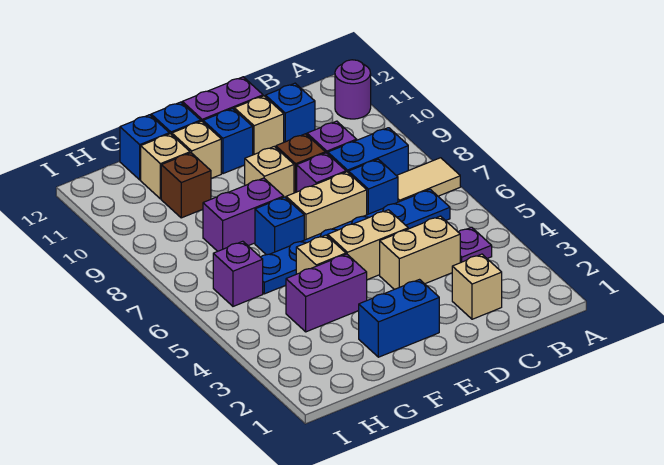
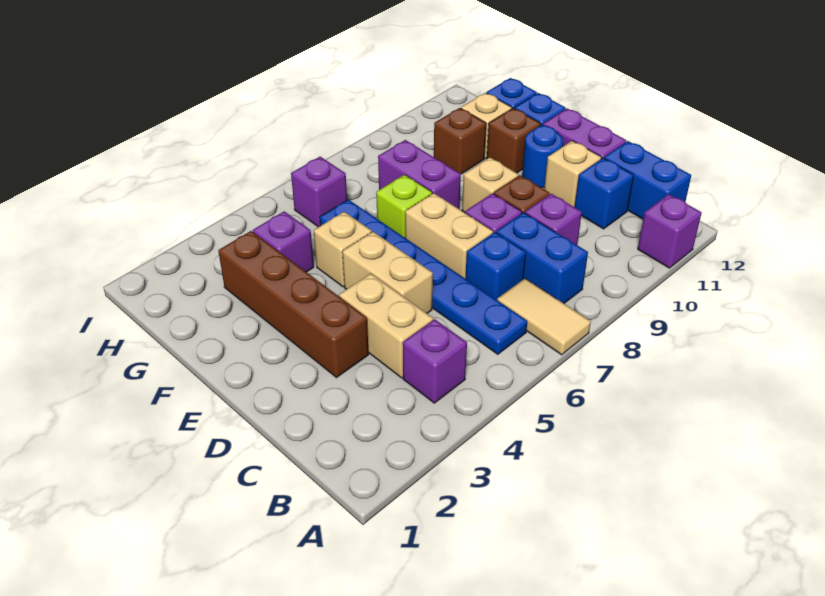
purple round brick A11 level 1 -> purple brick A11 level 1
purple plate B4 level 1 -> purple brick B4 level 1
tan brick C2 level 1 -> none
none -> brown brick D3:G3 level 1
blue brick E2:F2 level 1 -> blue brick B12:C12 level 1
blue brick E11 level 1 -> blue round brick E11 level 1
purple brick F4:G4 level 1 -> purple brick G4 level 1
blue brick F7 level 1 -> lime brick F7 level 1
tan brick F11 level 1 -> brown brick F11 level 1

